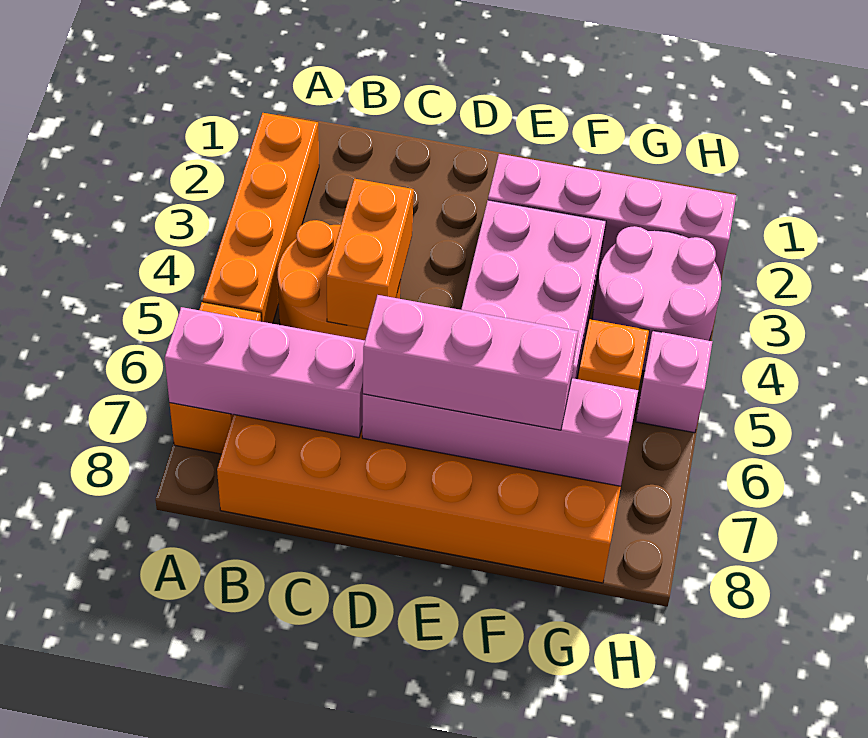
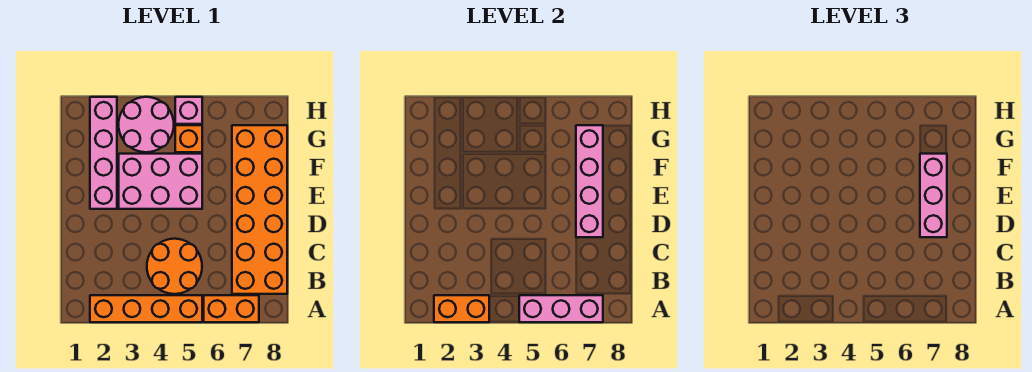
pink brick A7:C7 level 2 -> pink brick A5:A7 level 2
orange brick C4:C5 level 2 -> orange brick A2:A3 level 2

